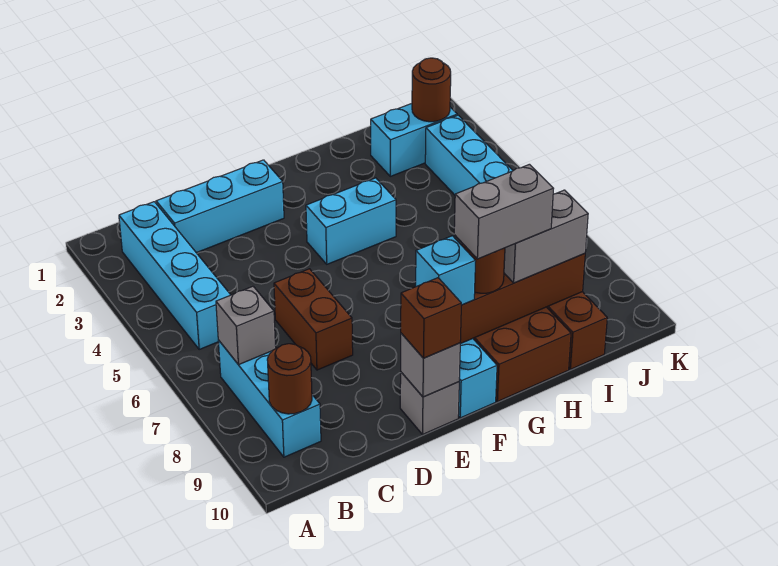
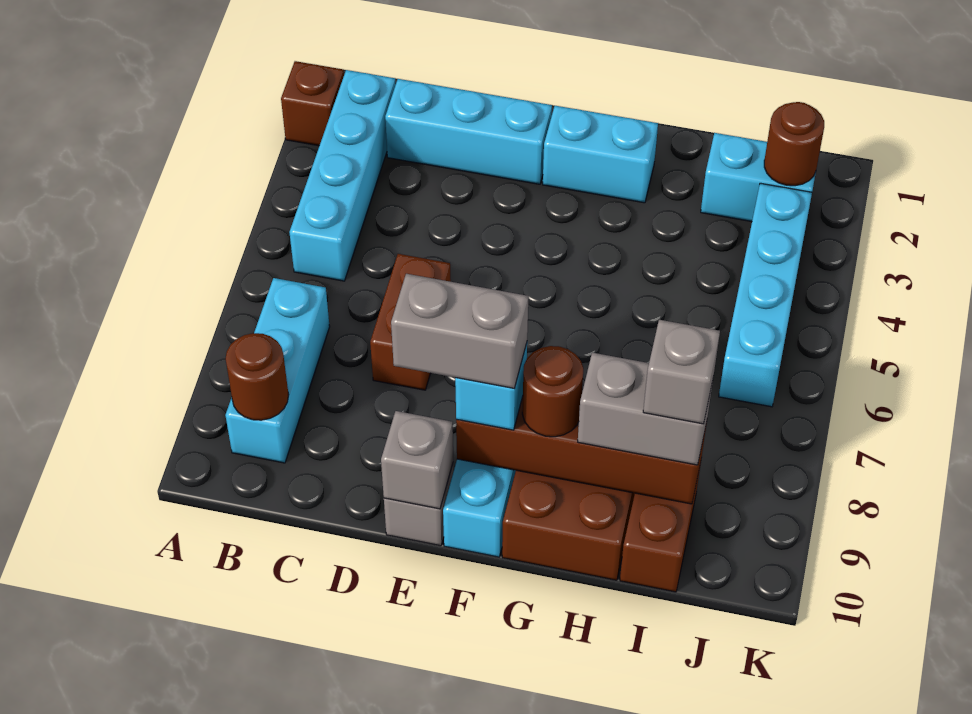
grey brick B7 level 2 -> grey brick I9 level 4
brown brick E10 level 3 -> brown brick A2 level 1
cyan brick F4:G4 level 1 -> cyan brick F2:G2 level 1
grey brick G9:H9 level 4 -> grey brick E9:F9 level 4

